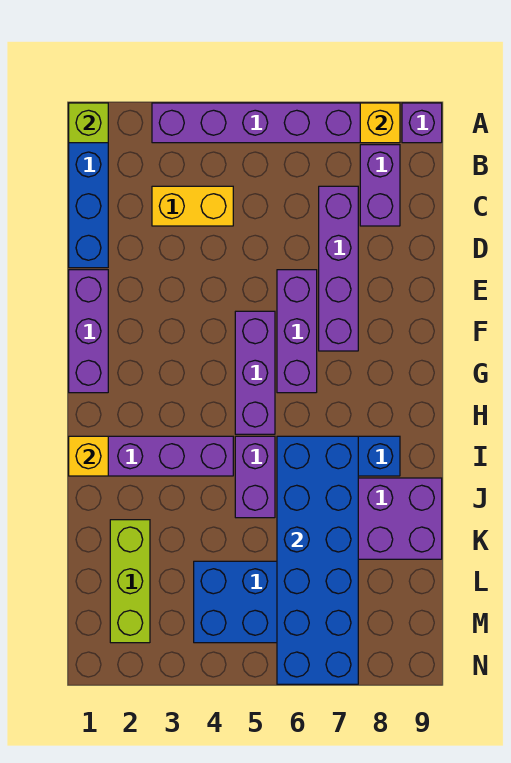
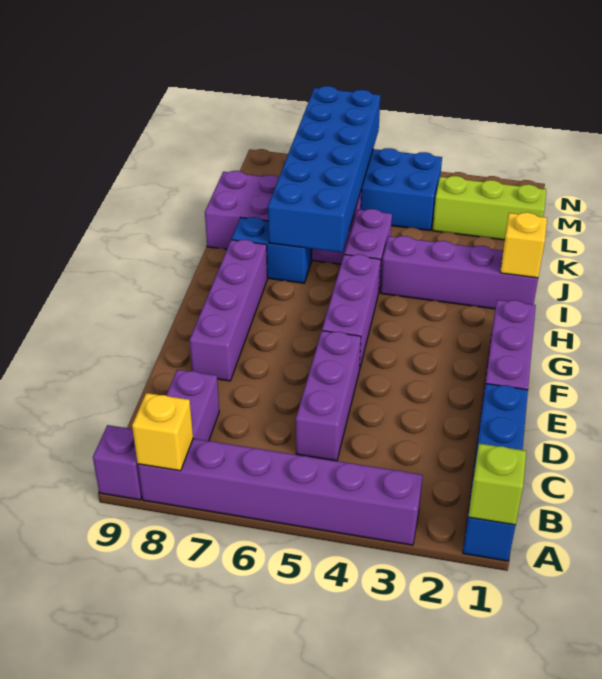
yellow brick C3:C4 level 1 -> none
purple brick C7:F7 level 1 -> purple brick E8:H8 level 1
purple brick E6:G6 level 1 -> purple brick C5:E5 level 1
lime brick K2:M2 level 1 -> lime brick L1:L3 level 1

